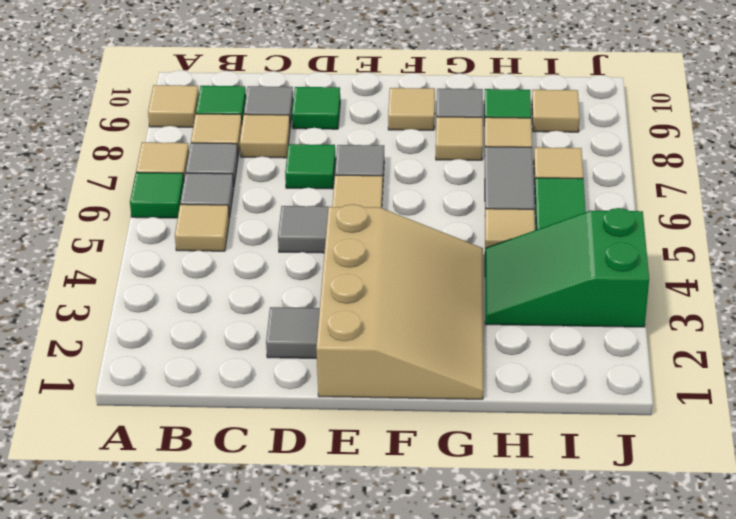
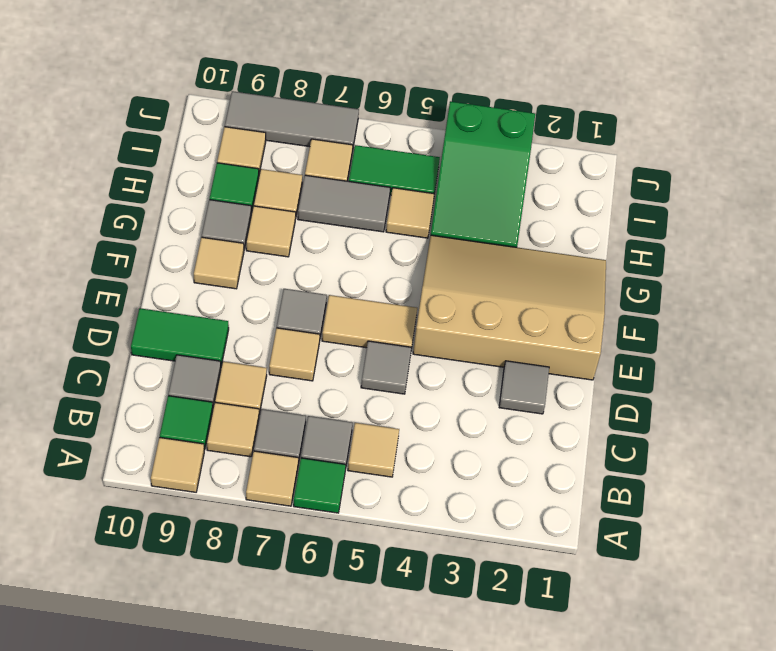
green tile D7 level 1 -> tan tile D7 level 1
green tile D9 level 1 -> green tile D9:D10 level 1
none -> grey tile J7:J9 level 1

